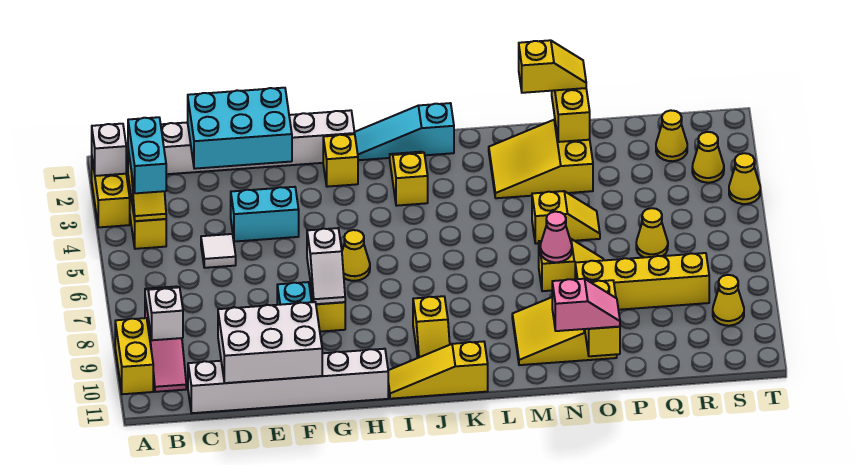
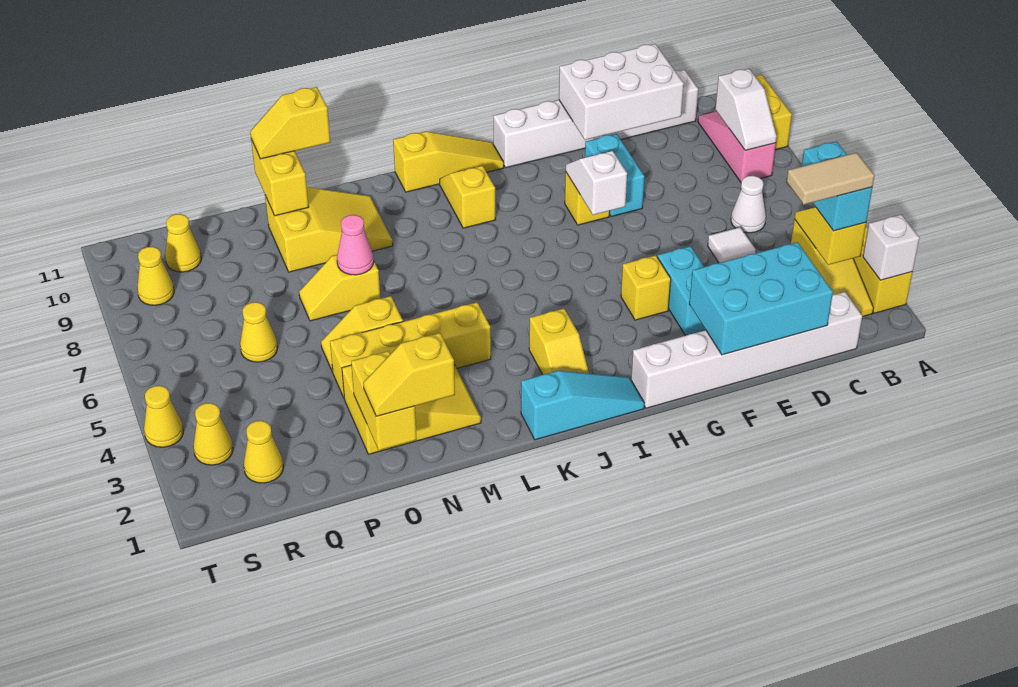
none -> tan tile B3:C3 level 4
none -> white cone C6 level 1
cyan brick E4:F4 level 1 -> cyan brick F3:F4 level 1
yellow brick H2 level 1 -> yellow brick G4 level 1
yellow cone H6 level 1 -> yellow cone R10 level 1
pink slope N11:O11 level 3 top N -> yellow slope N11:O11 level 3 top N
yellow brick O8:R8 level 1 -> yellow brick L4:O4 level 1

